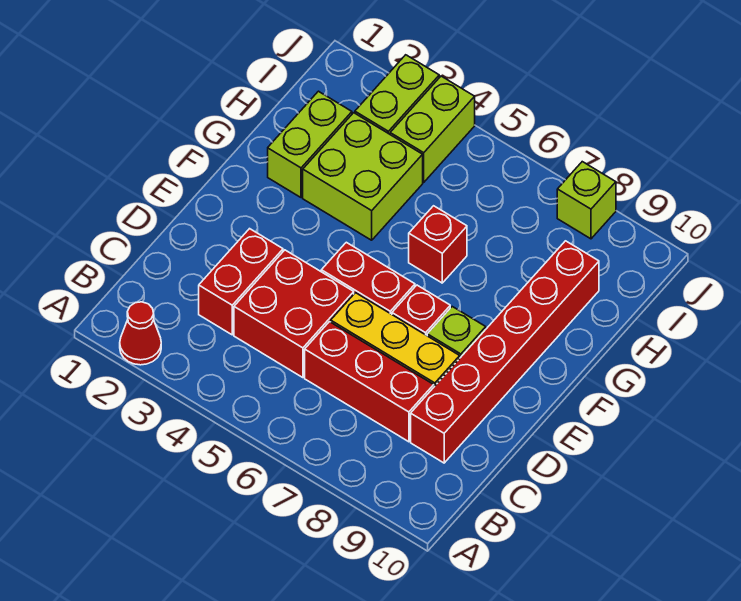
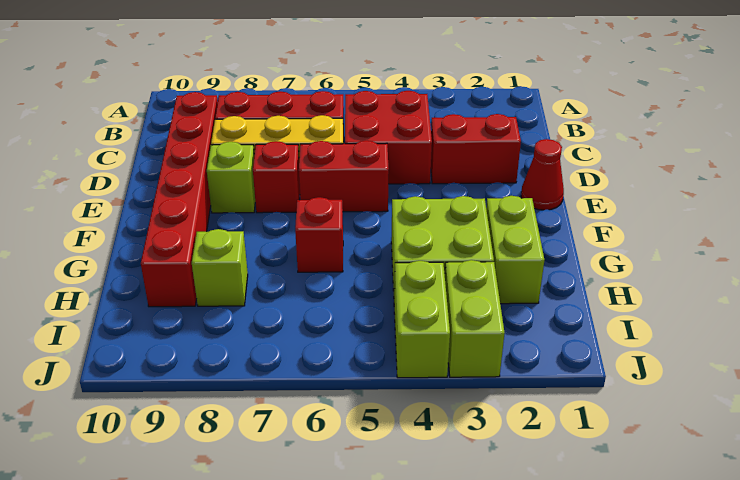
red cone A2 level 1 -> red cone E1 level 1
red brick C3:D3 level 1 -> red brick D2:D3 level 1
lime brick J8 level 1 -> lime brick H8 level 1

